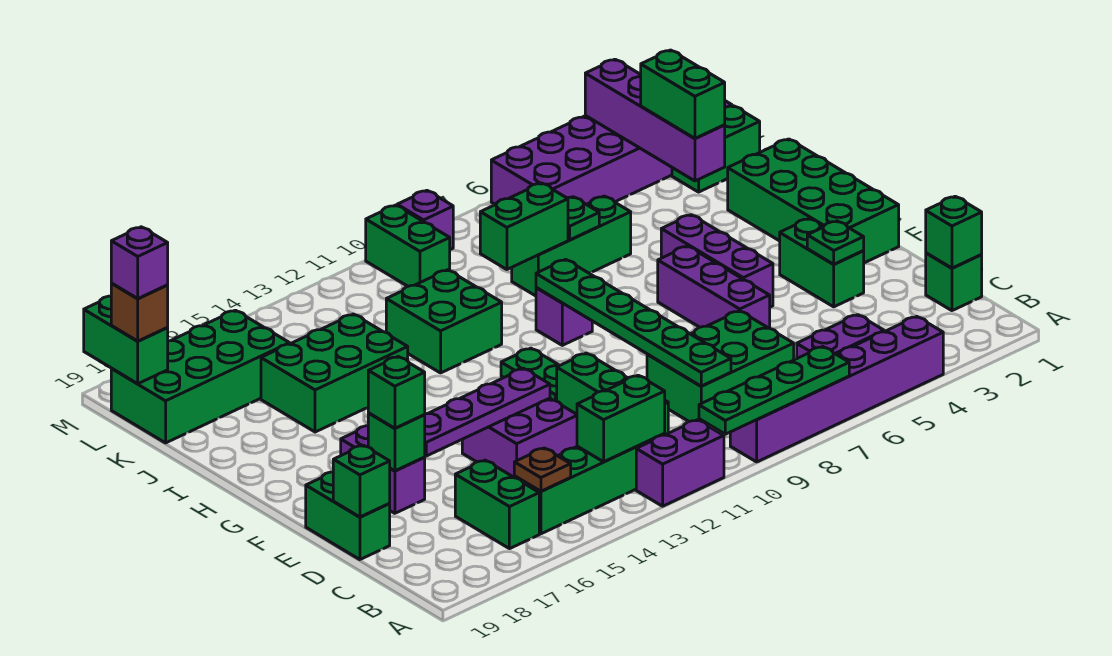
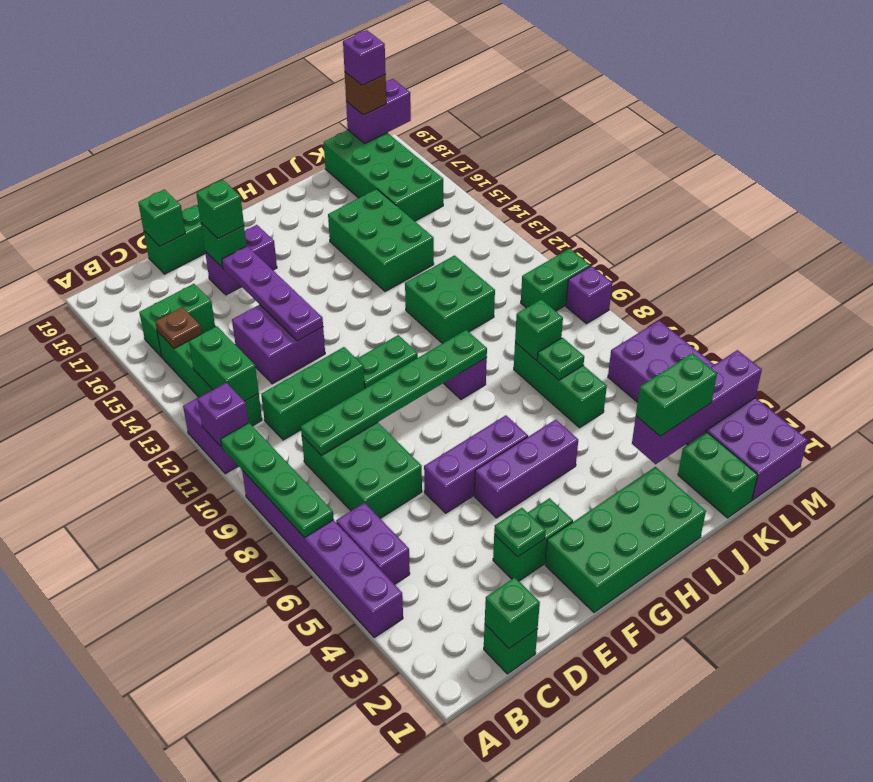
none -> purple brick A11 level 2
green brick J8:J9 level 2 -> green brick J8 level 2
green brick L19:M19 level 2 -> purple brick L19:M19 level 2

